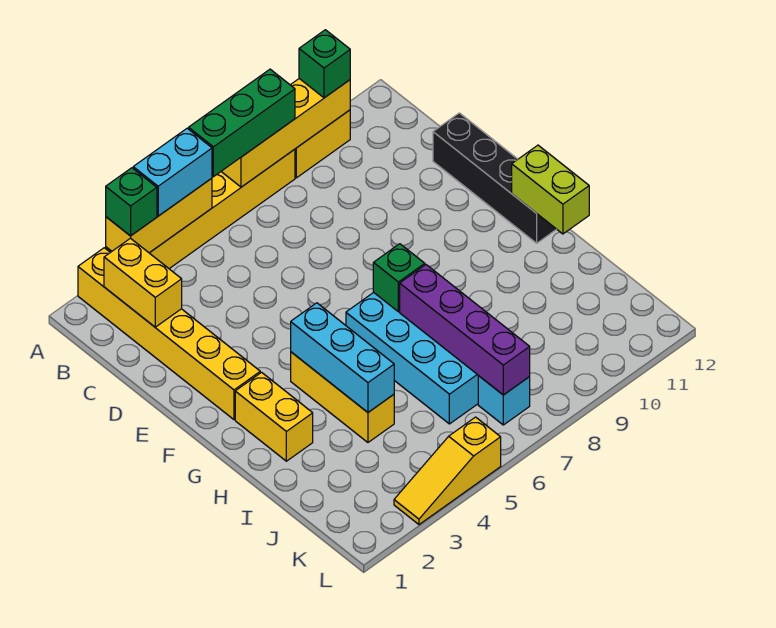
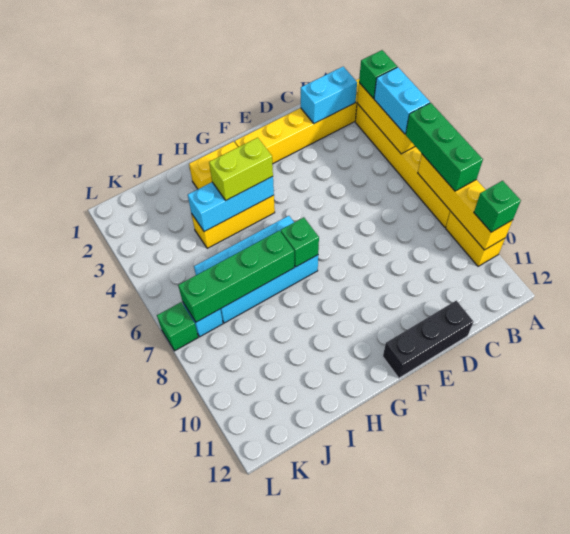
yellow brick B2:C2 level 2 -> cyan brick B2:C2 level 2
black brick D12:G12 level 1 -> black brick D12:F12 level 1
lime brick G12:H12 level 2 -> lime brick G4:H4 level 3
purple brick H7:K7 level 2 -> green brick H7:K7 level 2
yellow slope L3:L5 level 1 top 5 -> none
none -> green brick L7 level 1

